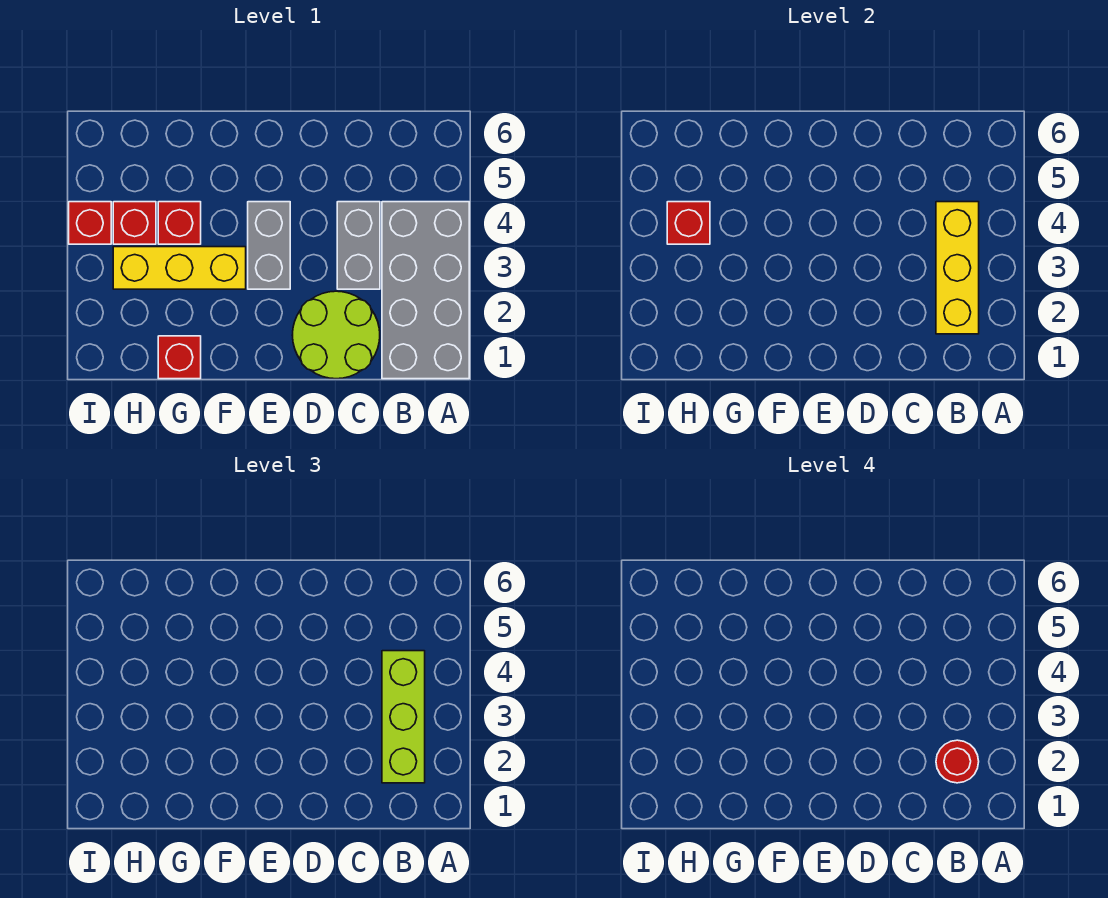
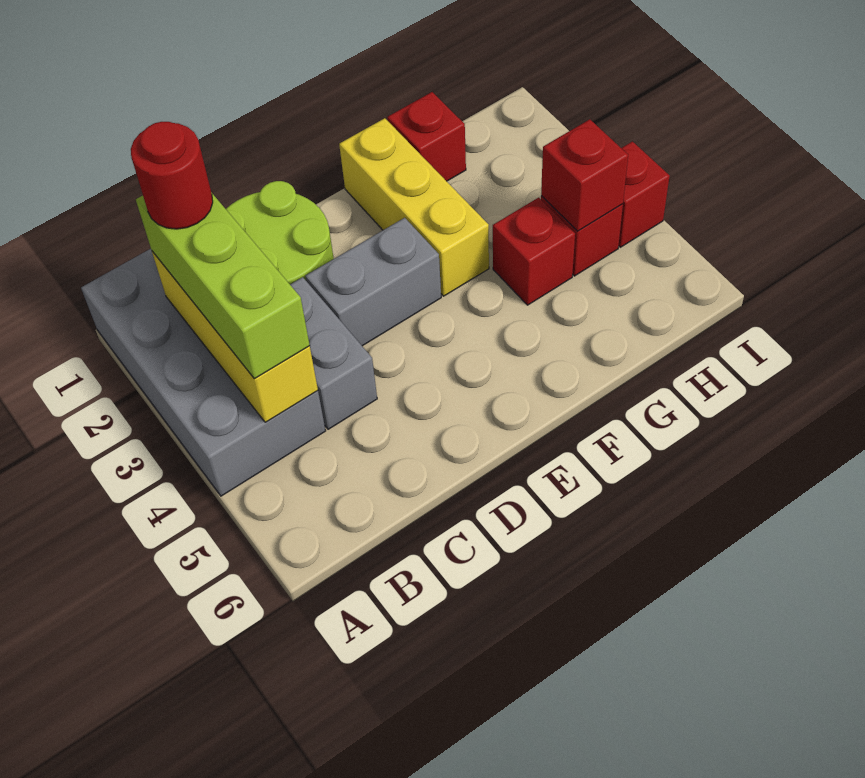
grey brick E3:E4 level 1 -> grey brick D3:E3 level 1
yellow brick F3:H3 level 1 -> yellow brick F1:F3 level 1

